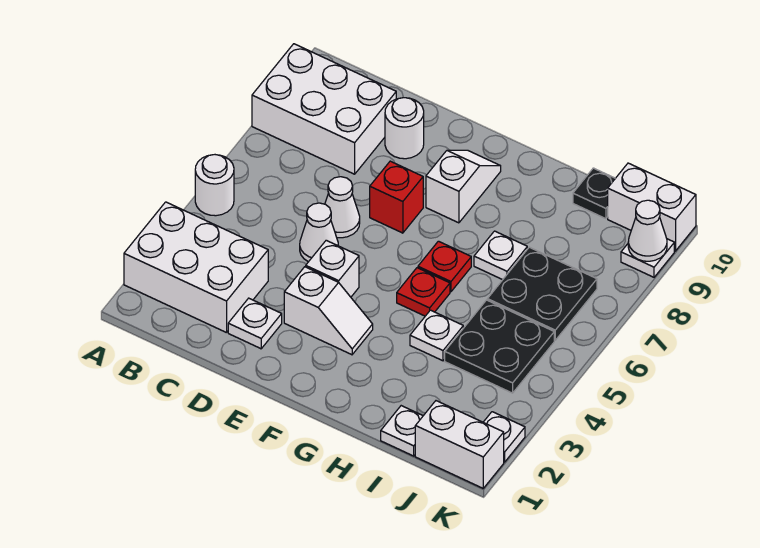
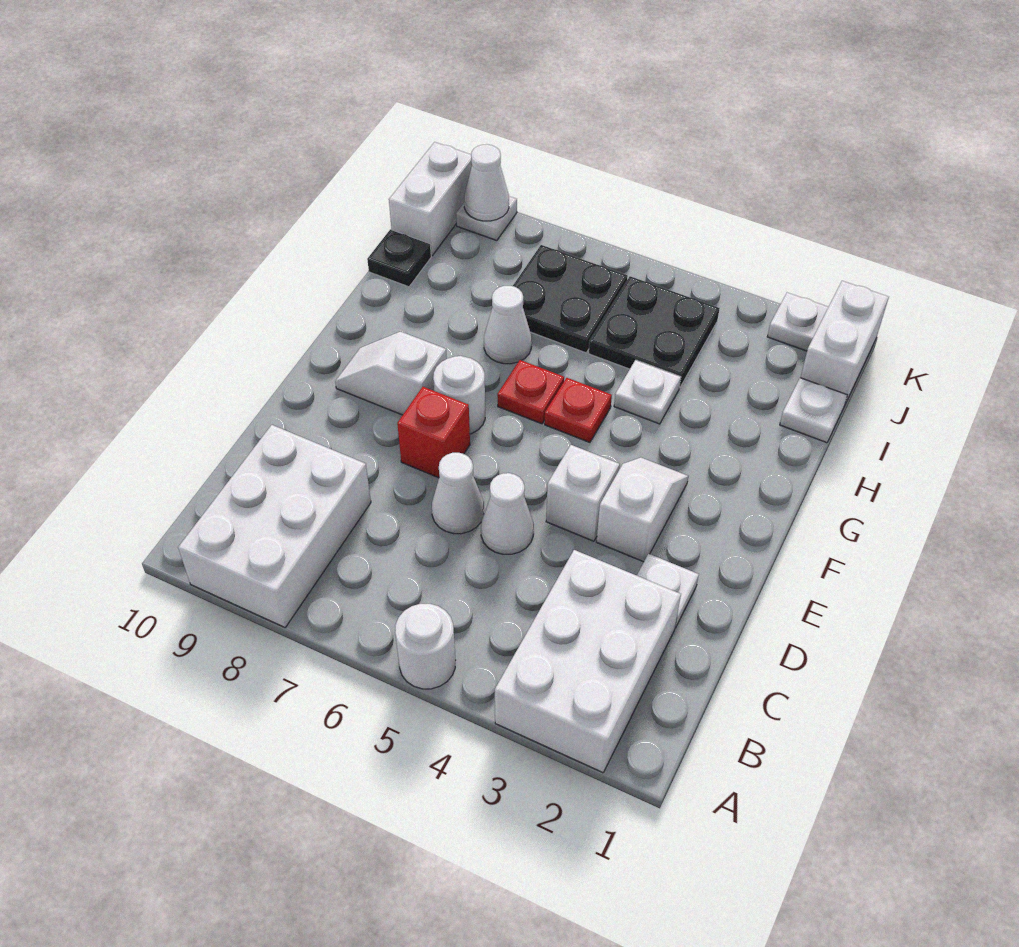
white round brick D9 level 1 -> white round brick F7 level 1
white plate H7 level 1 -> white cone H7 level 1

